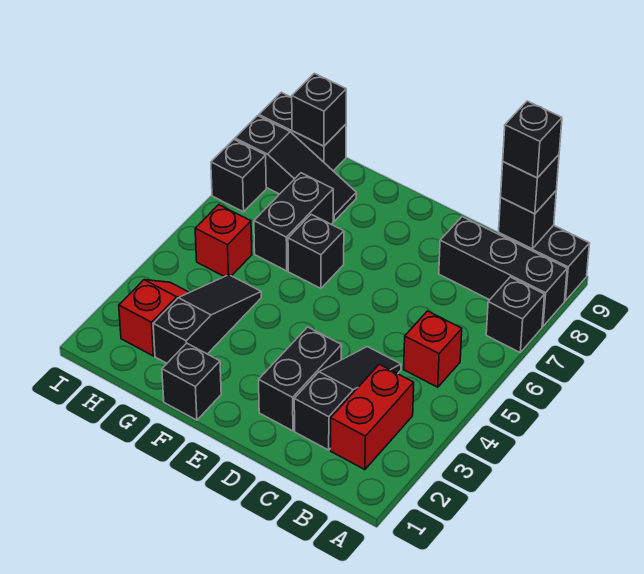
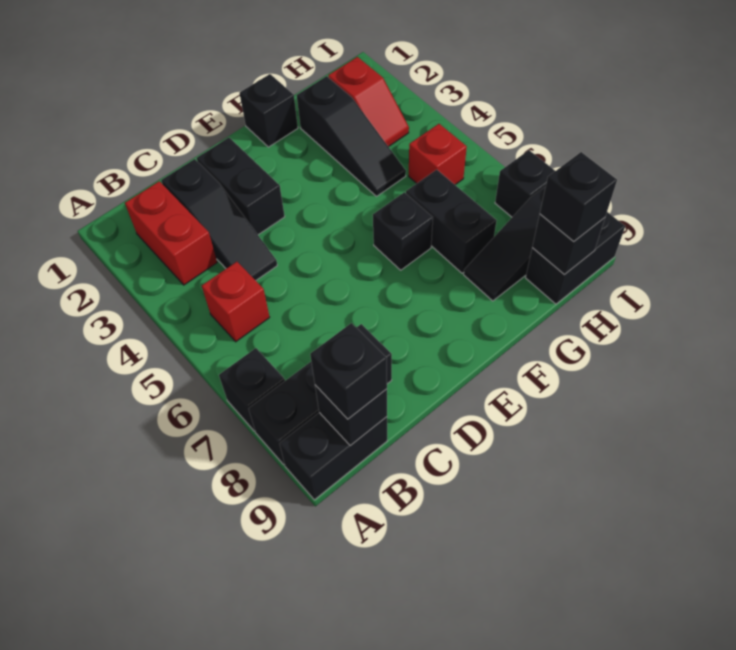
black brick B9 level 4 -> black brick H9 level 3

